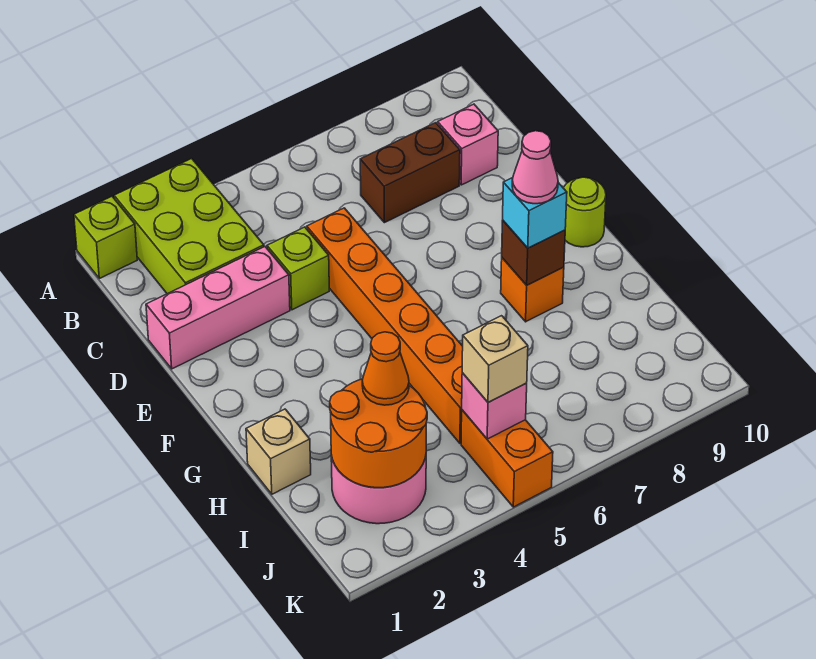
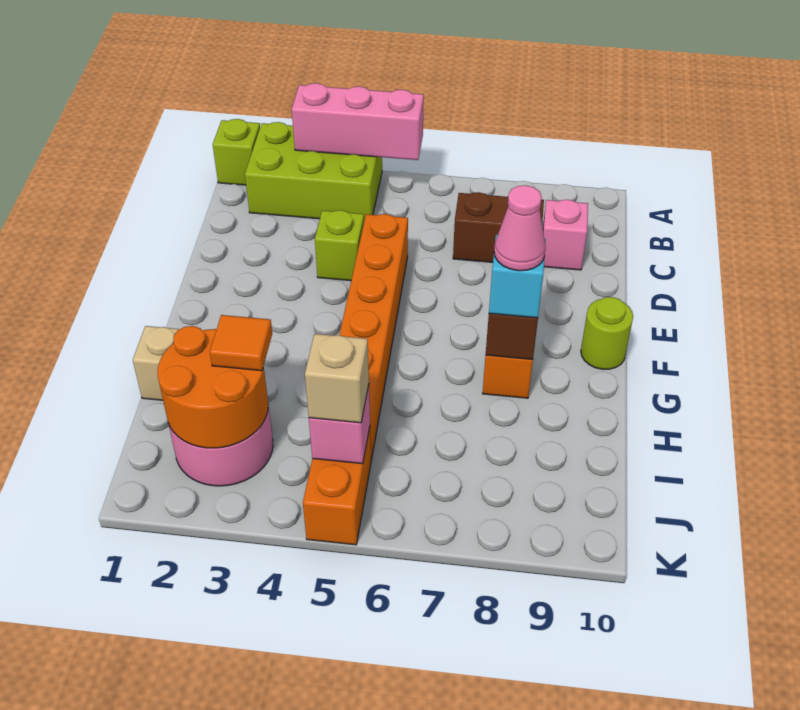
lime brick A2:C3 level 1 -> lime brick A2:B4 level 1
pink brick D1:D3 level 1 -> pink brick A3:A5 level 2
orange cone I3 level 3 -> orange tile I3 level 3

